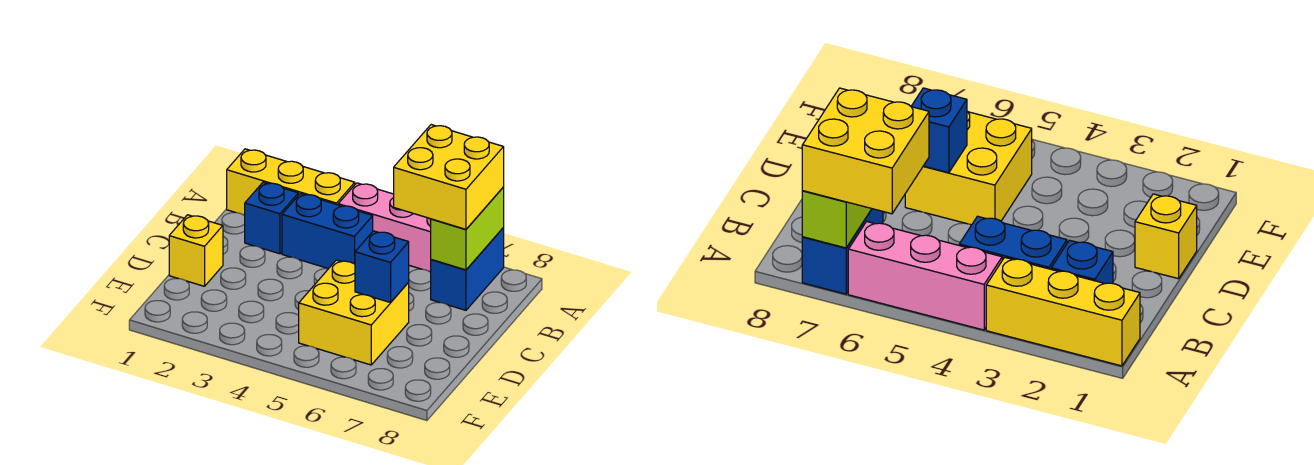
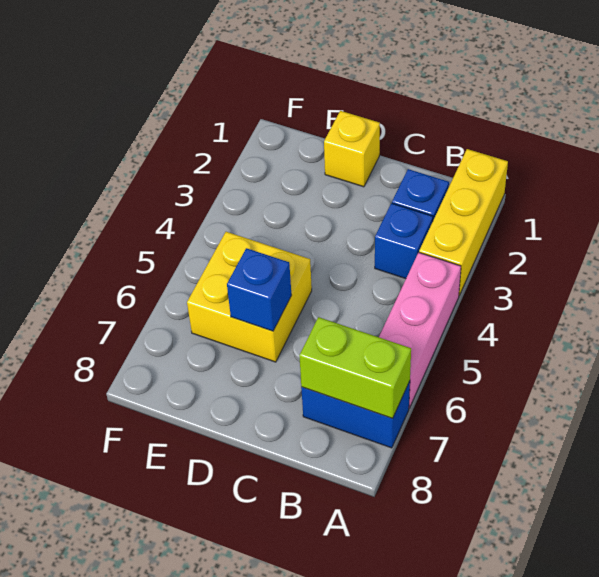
yellow brick A6:B7 level 3 -> none
blue brick B3:B4 level 1 -> blue brick B3 level 1

